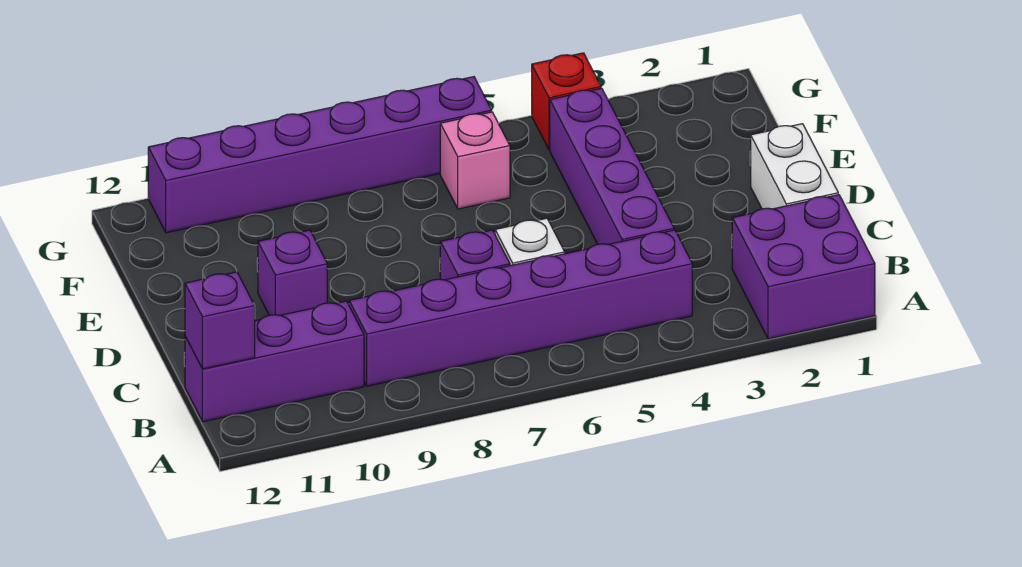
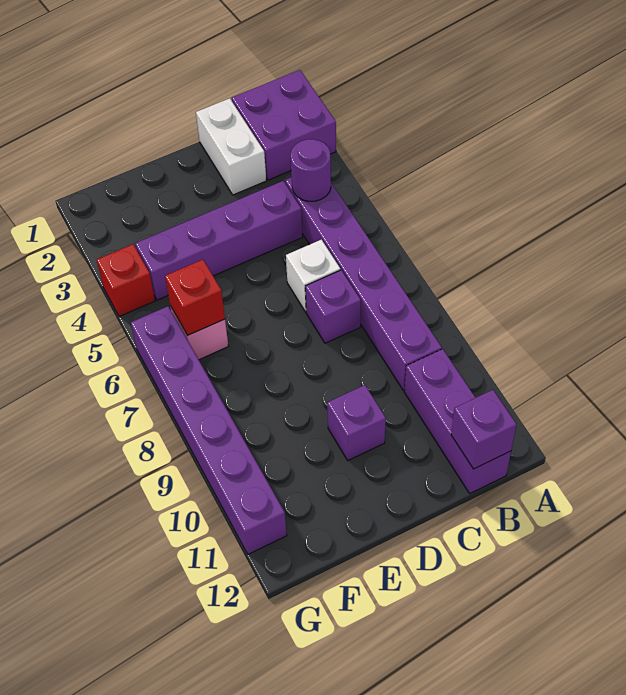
none -> purple round brick B4 level 2
white brick C1:D1 level 1 -> white brick C1:C2 level 1
none -> red brick F6 level 2

